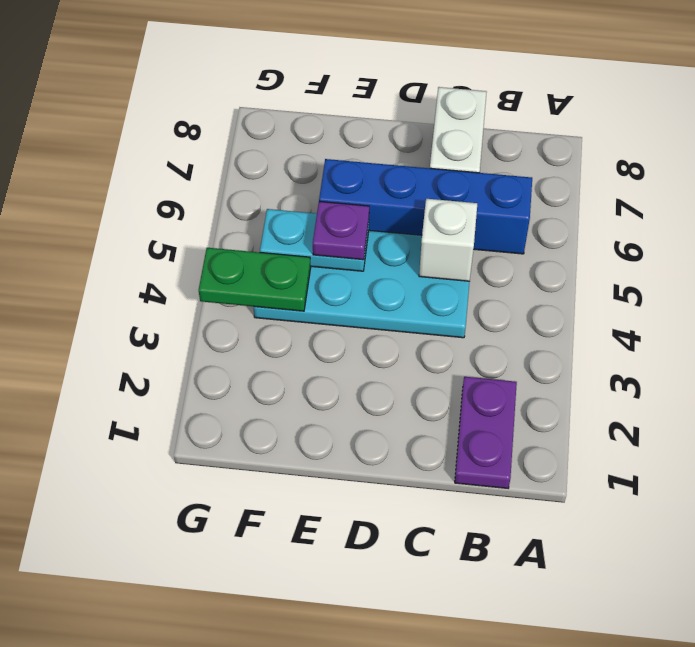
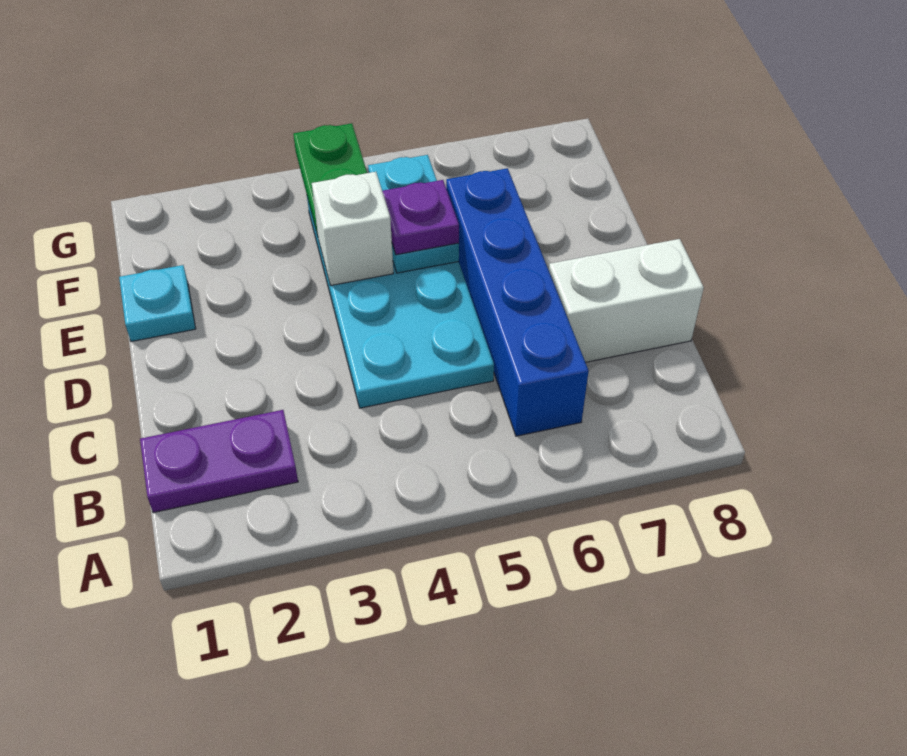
white brick C5 level 2 -> white brick E4 level 2
none -> cyan plate E1 level 1

